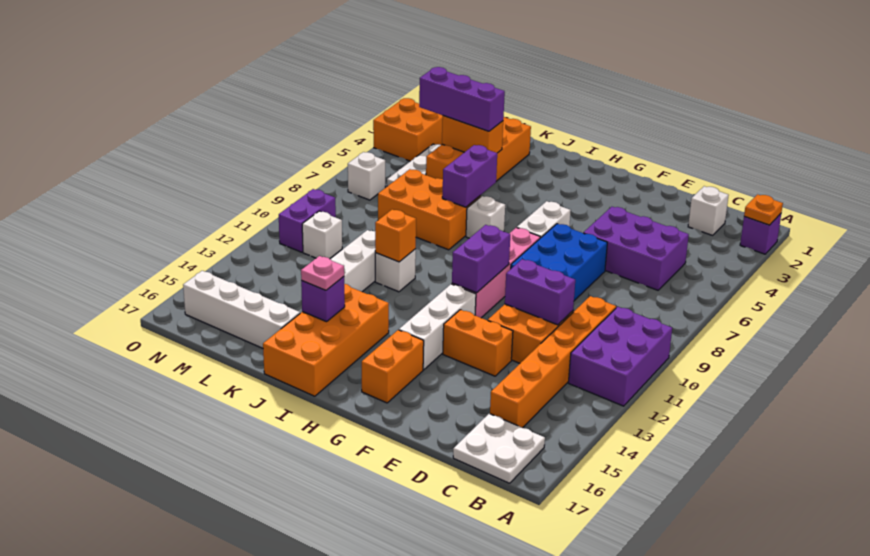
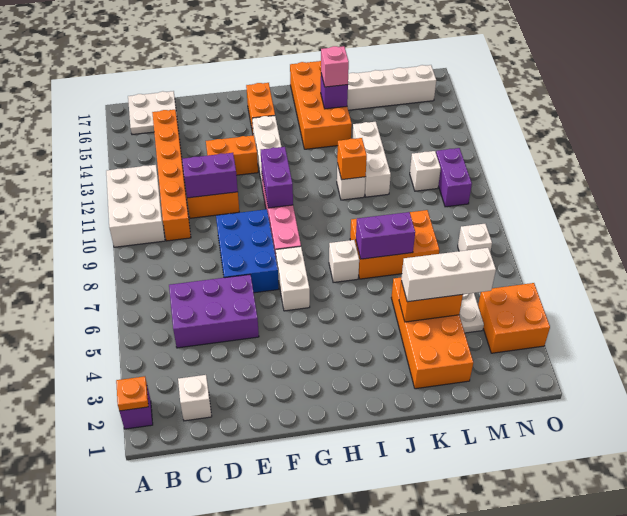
purple brick A10:B12 level 1 -> white brick A10:B12 level 1
purple brick J6:J7 level 2 -> purple brick J7:K7 level 2
pink plate J15 level 3 -> pink brick J15 level 3
purple brick K4:M4 level 3 -> white brick K4:M4 level 3

